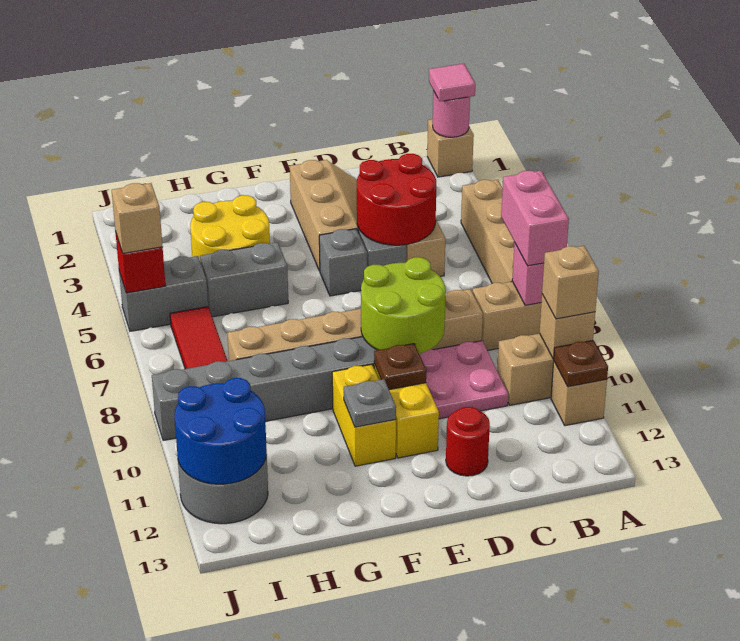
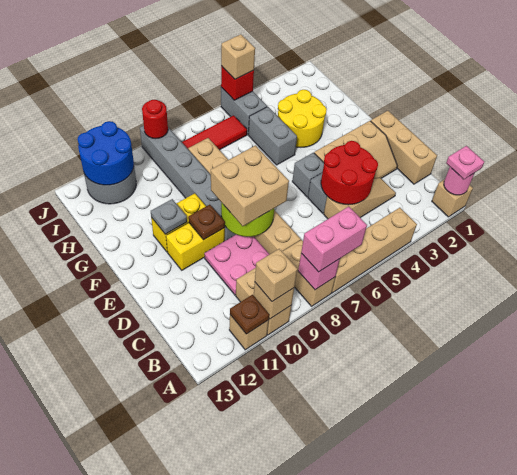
pink tile A1 level 3 -> pink plate A1 level 3
none -> tan brick C1:E1 level 1
none -> tan brick D8:E9 level 3
red round brick D12 level 1 -> red round brick J9 level 2

